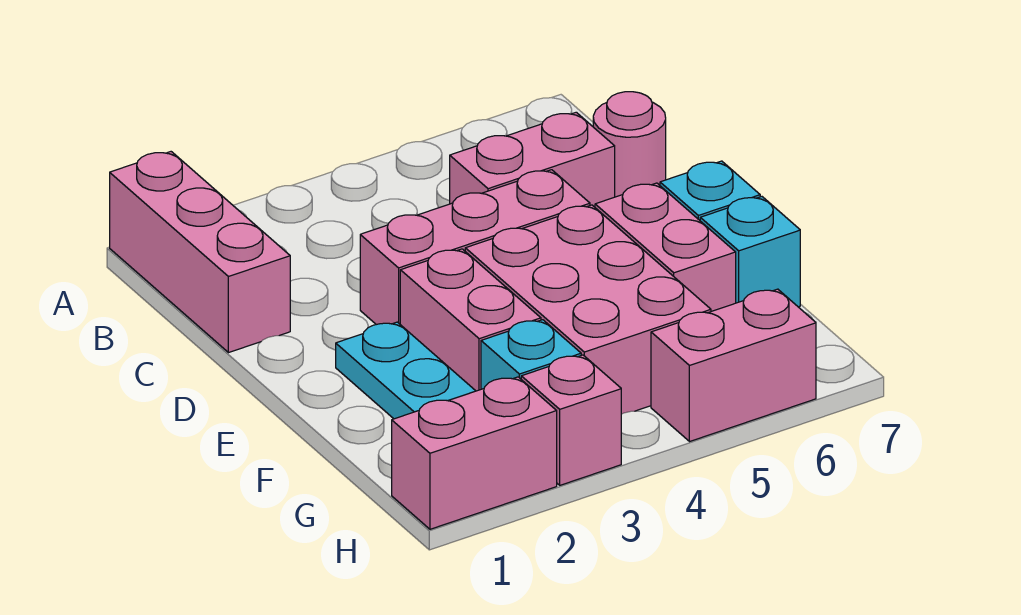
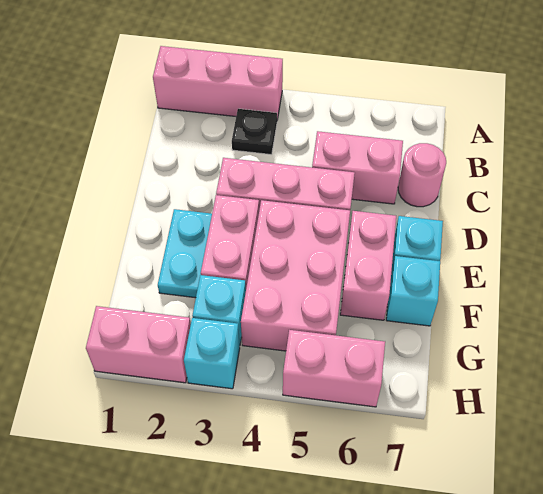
pink brick A1:C1 level 1 -> pink brick A1:A3 level 1
none -> black plate B3 level 1
pink brick H3 level 1 -> cyan brick H3 level 1

